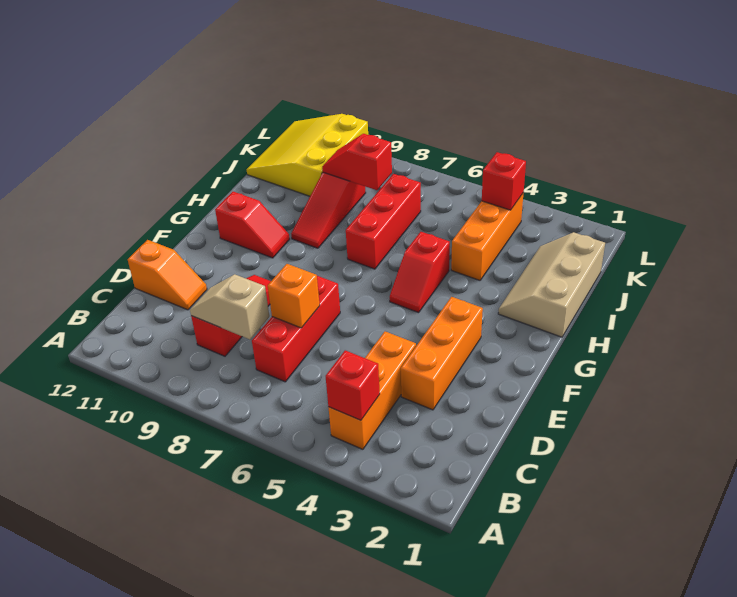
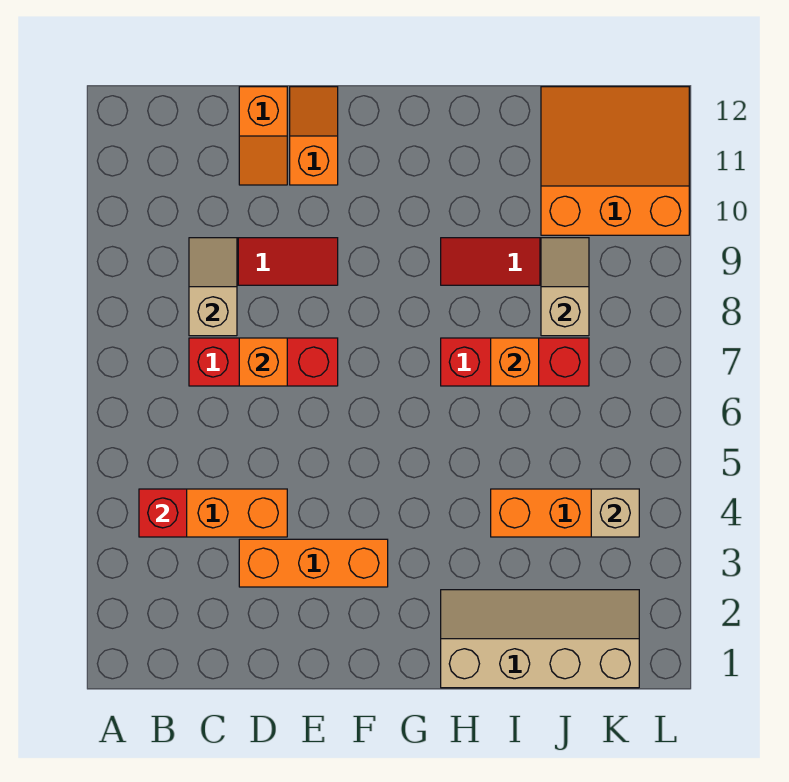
none -> orange slope E11:E12 level 1 top 11
red slope G5:H5 level 1 top H -> none
red slope G10:G11 level 1 top 11 -> none
tan slope H1:J2 level 1 top 1 -> tan slope H1:K2 level 1 top 1
none -> orange brick I7 level 2
red slope J8:J9 level 2 top 8 -> tan slope J8:J9 level 2 top 8
yellow slope J10:L12 level 1 top 10 -> orange slope J10:L12 level 1 top 10
red brick K4 level 2 -> tan brick K4 level 2

